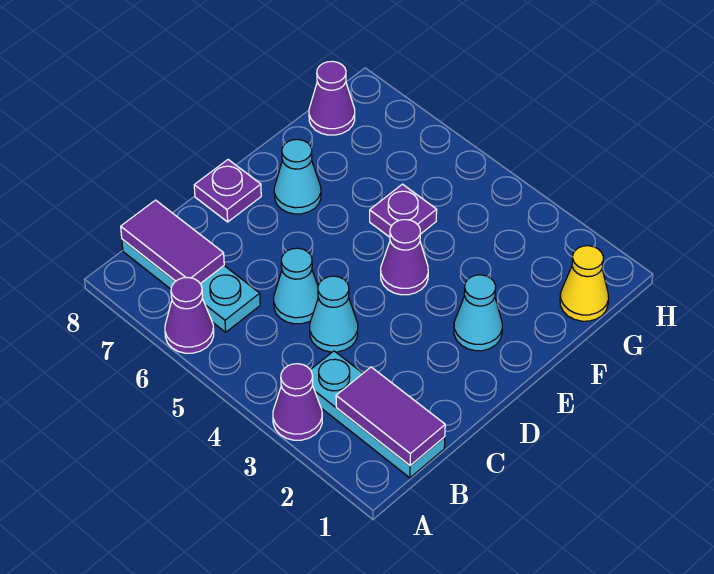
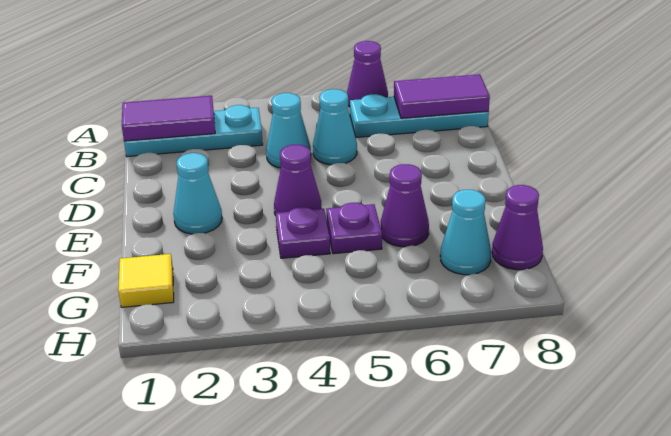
purple cone A3 level 1 -> purple cone F6 level 1
purple plate D8 level 1 -> purple plate F4 level 1
cyan cone E7 level 1 -> cyan cone G7 level 1
yellow cone G1 level 1 -> yellow tile G1 level 1

